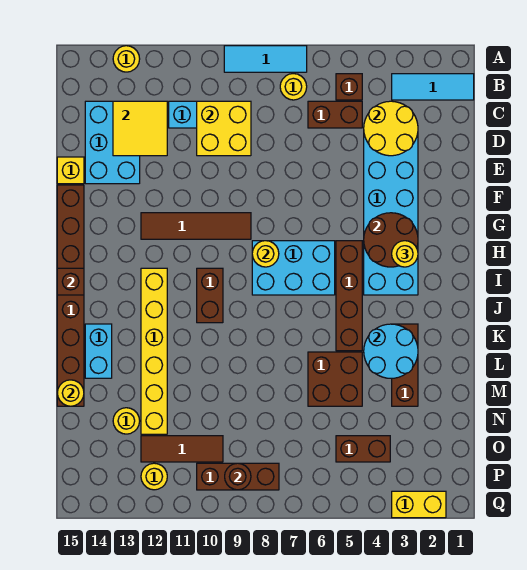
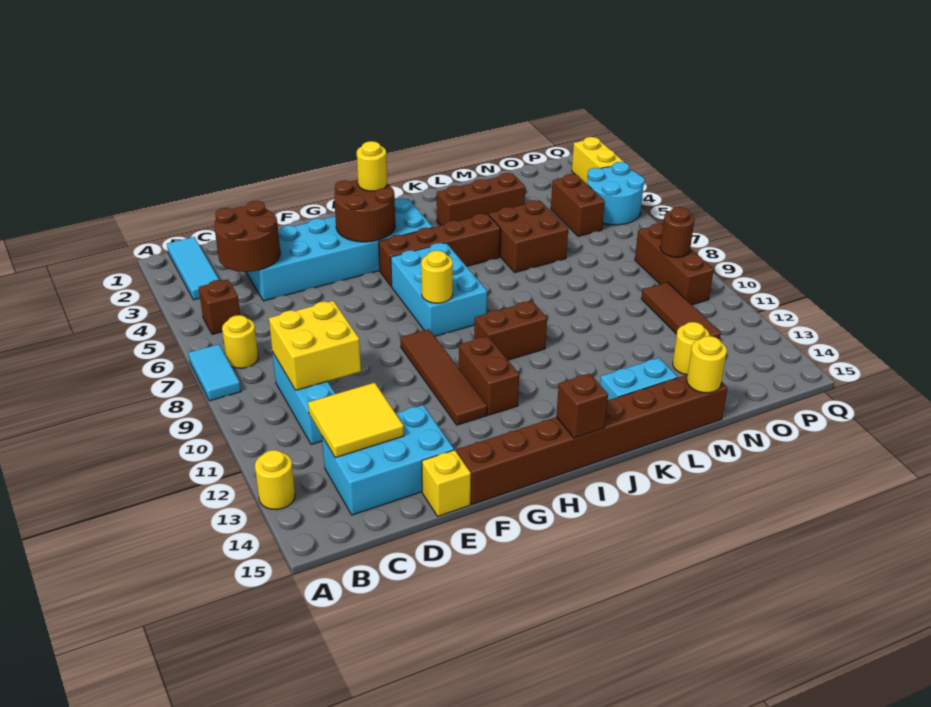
cyan tile A7:A9 level 1 -> cyan tile A7:A8 level 1
yellow round brick C3:D4 level 2 -> brown round brick C3:D4 level 2
brown brick C5:C6 level 1 -> brown brick H11:H12 level 1
yellow brick I12:N12 level 1 -> none
cyan round brick K3:L4 level 2 -> cyan round brick P4:Q5 level 1
yellow round brick P12 level 1 -> none

